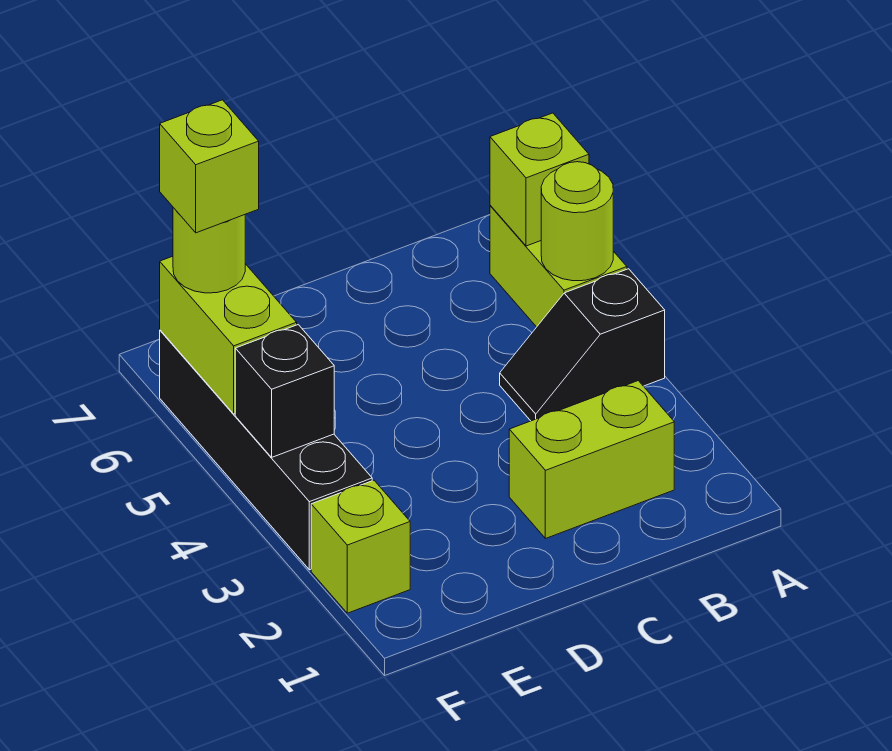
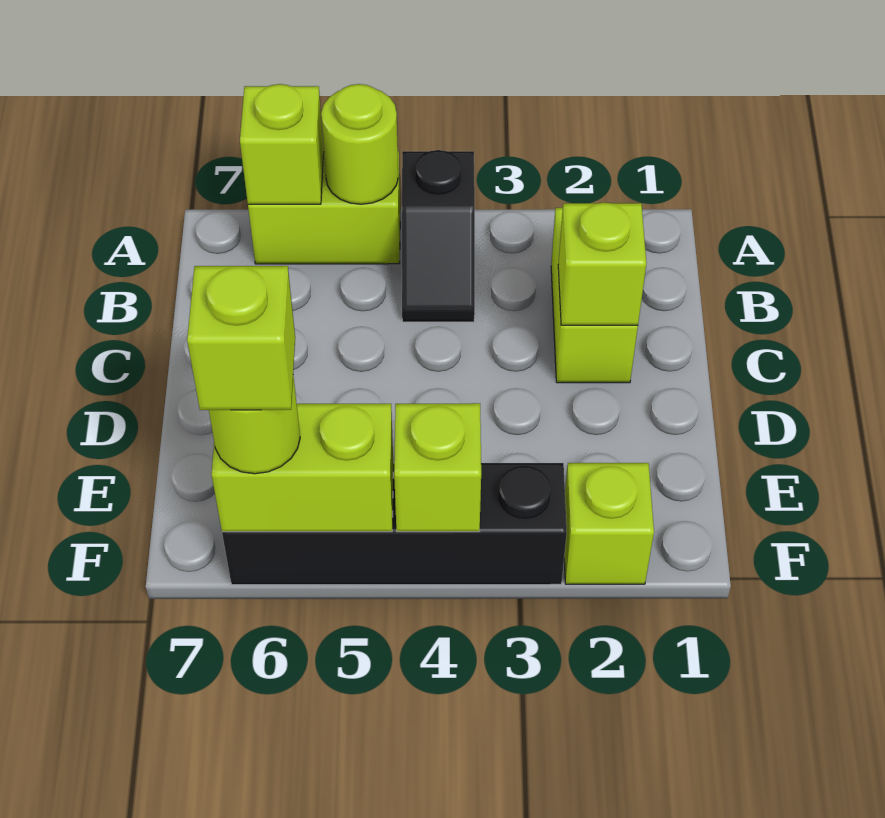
none -> lime brick C2 level 2
black brick F4 level 2 -> lime brick F4 level 2

